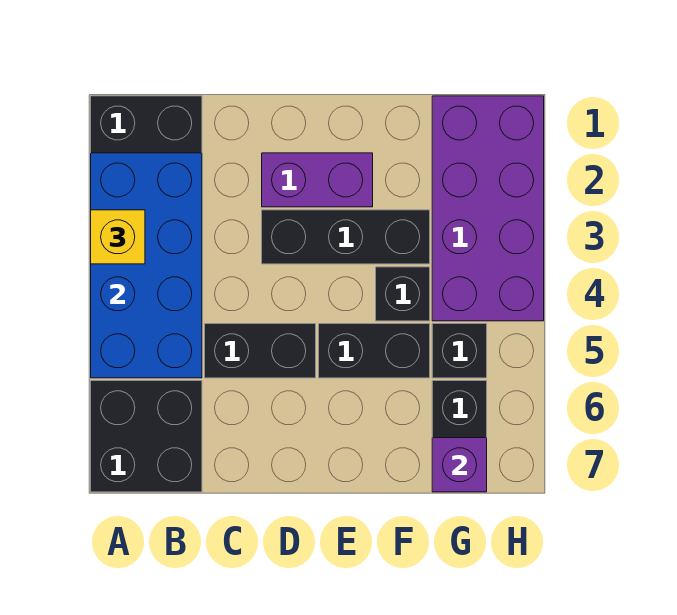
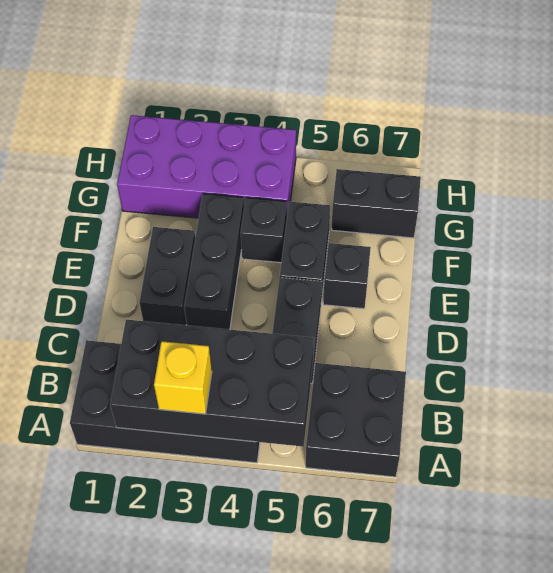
blue brick A2:B5 level 2 -> black brick A2:B5 level 2
purple brick D2:E2 level 1 -> black brick D2:E2 level 1
black brick G5 level 1 -> black brick E6 level 1
purple brick G7 level 2 -> none

